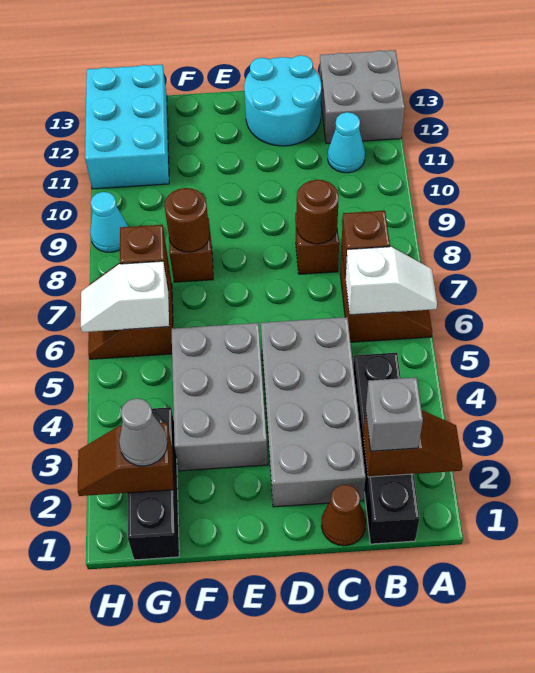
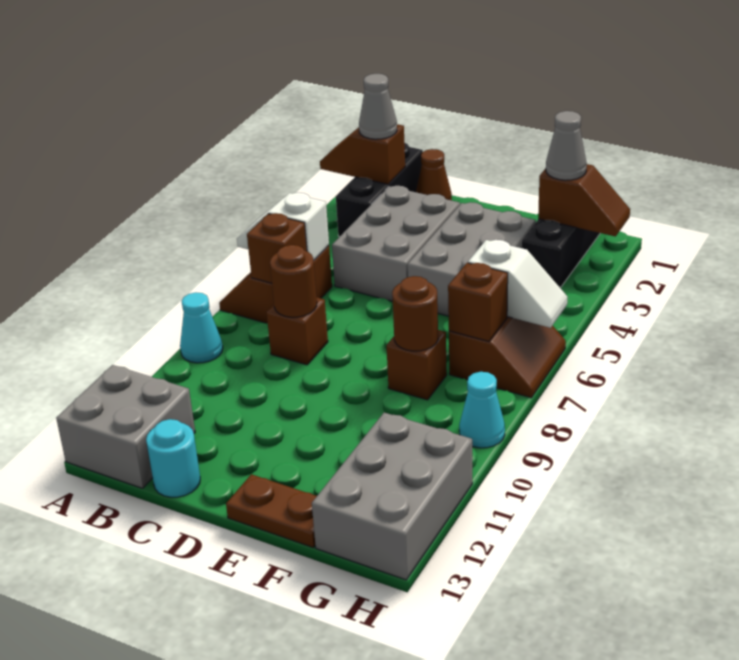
black brick B1:B4 level 1 -> black brick B1:B3 level 1
grey brick B2 level 3 -> grey cone B2 level 3
cyan cone B11 level 1 -> cyan cone A9 level 1
grey brick C2:D5 level 1 -> grey brick C3:D5 level 1
cyan round brick C12:D13 level 1 -> cyan round brick C13 level 1
none -> brown plate E13:F13 level 1
cyan brick G11:H13 level 1 -> grey brick G11:H13 level 1

